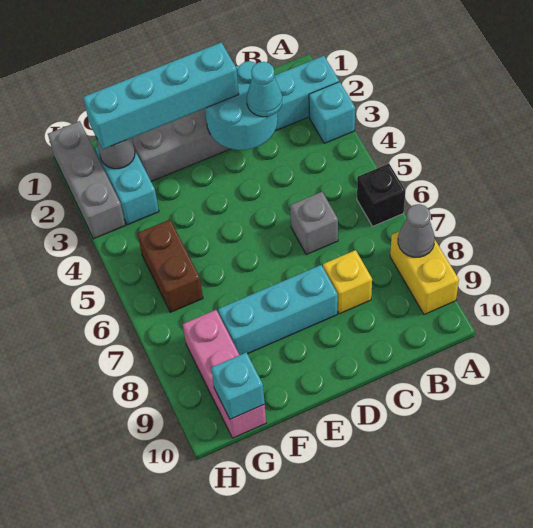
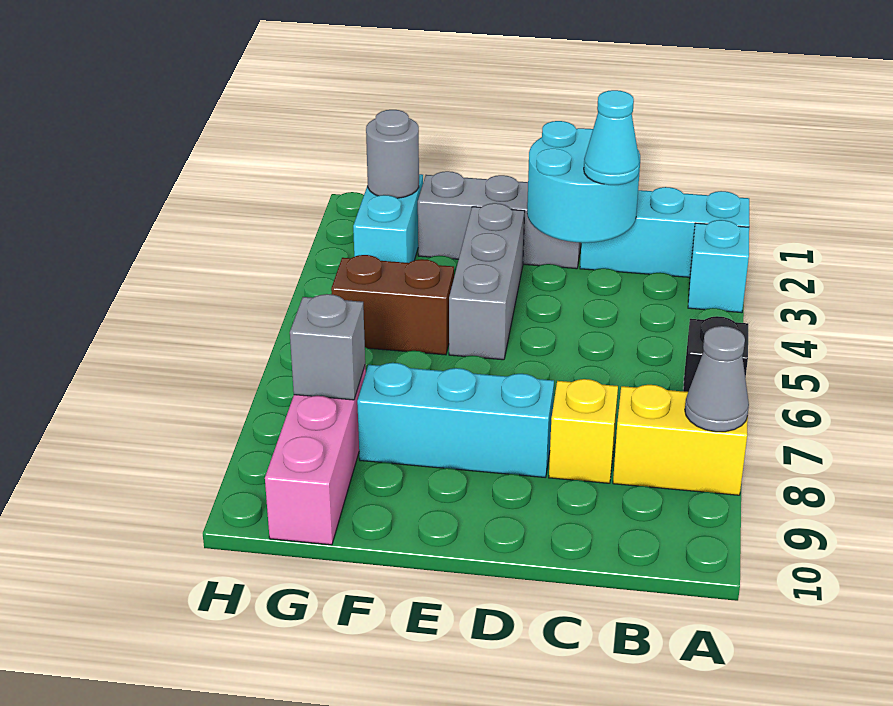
yellow brick A8:A9 level 1 -> yellow brick A8:B8 level 1
grey brick C6 level 1 -> grey brick G8 level 2
cyan brick D2:G2 level 3 -> none
brown brick G5:G6 level 1 -> brown brick F5:G5 level 1
cyan brick G10 level 2 -> none
grey brick H1:H3 level 1 -> grey brick E3:E5 level 1

